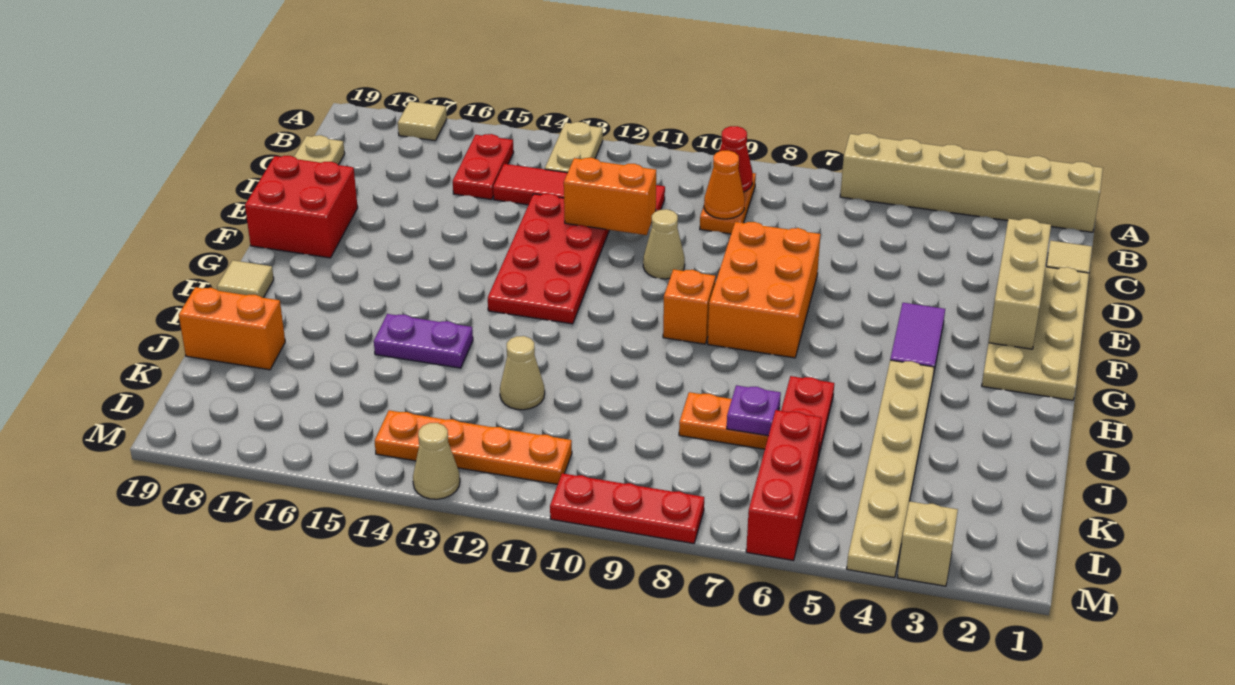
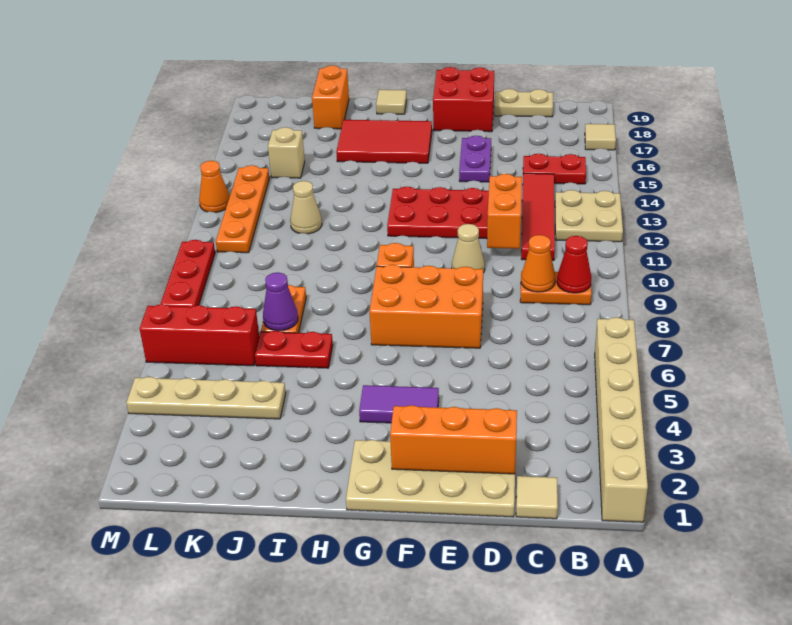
tan plate A13:B13 level 1 -> tan plate A12:B13 level 1
tan brick D2:F2 level 2 -> orange brick D2:F2 level 2
none -> red tile G16:I17 level 1
tan plate H4:M4 level 1 -> tan plate J4:M4 level 1
purple plate I14:I15 level 1 -> purple plate E15:E16 level 1
purple plate J7 level 2 -> purple cone J7 level 2
tan brick M3 level 1 -> tan brick K15 level 1
tan cone M13 level 1 -> orange cone M13 level 1

